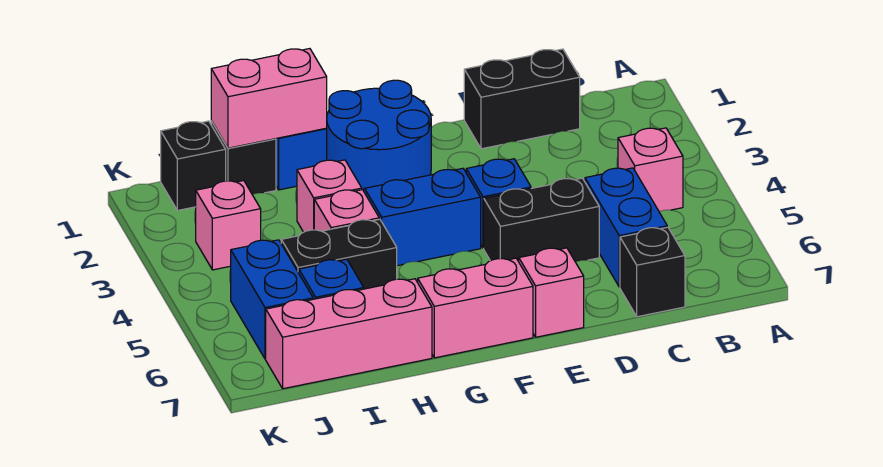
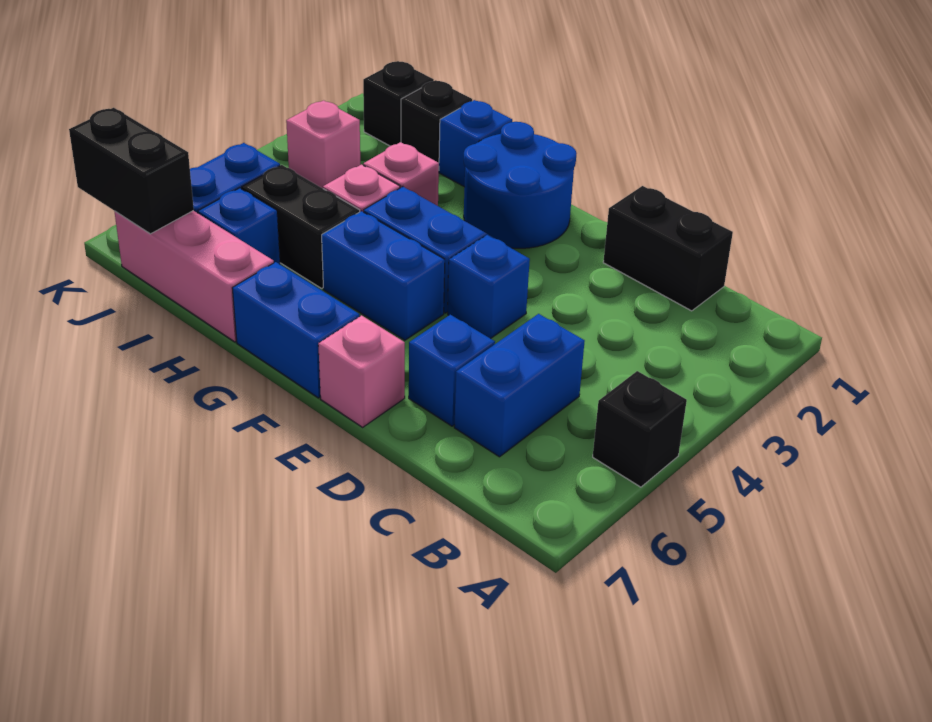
pink brick B4 level 1 -> none
black brick C7 level 1 -> black brick A5 level 1
black brick D5:E5 level 1 -> black brick J7:K7 level 2
none -> blue brick D6 level 1
none -> blue brick F5:G5 level 1
pink brick F7:G7 level 1 -> blue brick F7:G7 level 1
pink brick H1:I1 level 2 -> none

